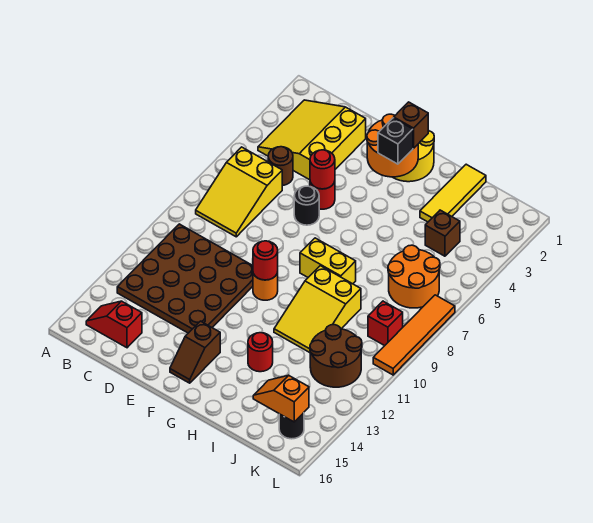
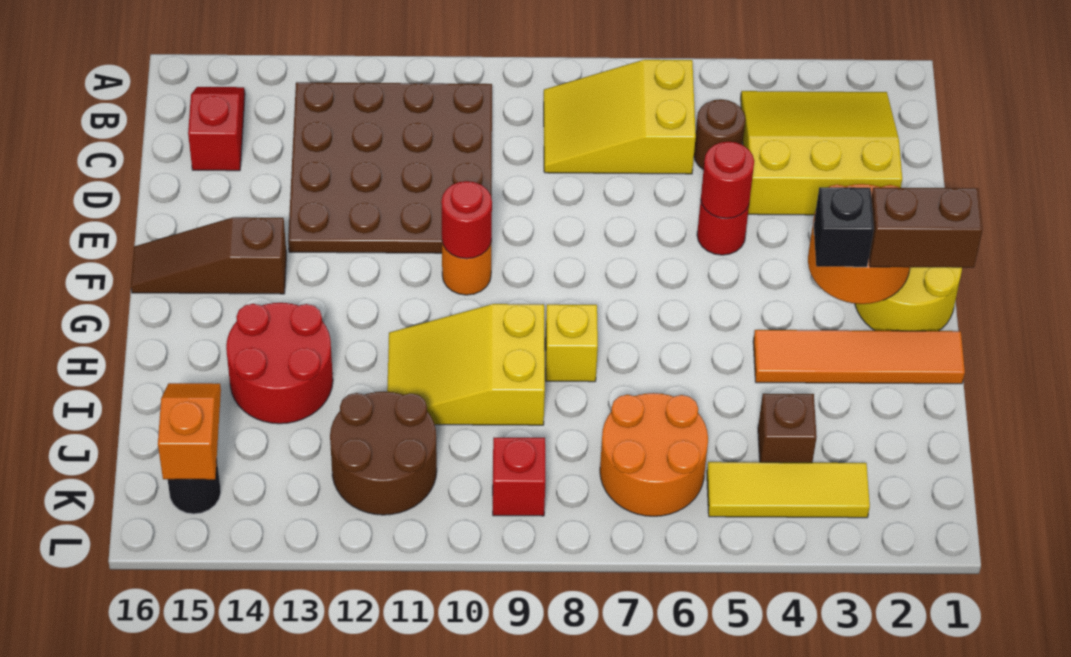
black round brick E6 level 1 -> none
brown slope F14:F15 level 1 top 14 -> brown slope F14:F16 level 1 top 14
brown brick G2 level 3 -> brown brick G1:G2 level 3
yellow brick G8:H8 level 1 -> yellow brick H8 level 1
red round brick H13 level 1 -> red round brick H13:I14 level 1
yellow tile I1:I3 level 1 -> yellow tile K3:K5 level 1
orange tile L7:L10 level 1 -> orange tile H1:H4 level 1

